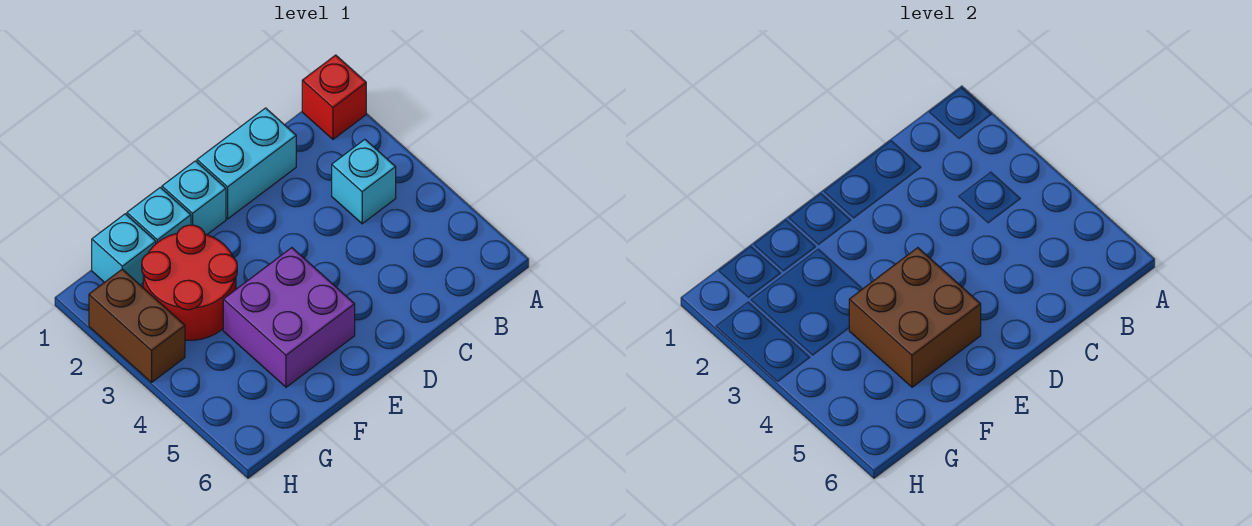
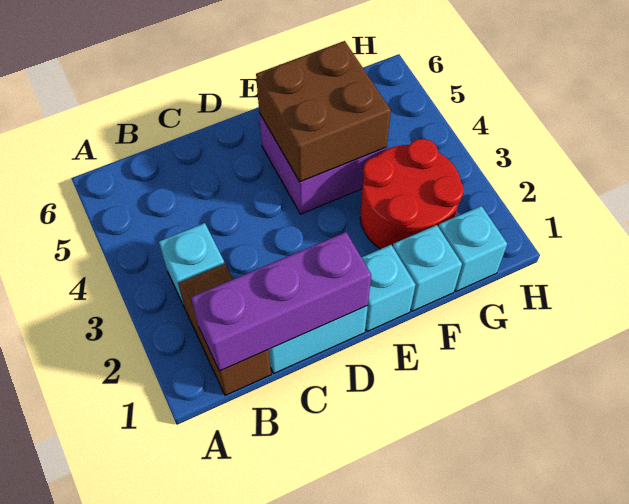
red brick A1 level 1 -> none
none -> purple brick B1:D1 level 2
brown brick H2:H3 level 1 -> brown brick B1:B2 level 1

